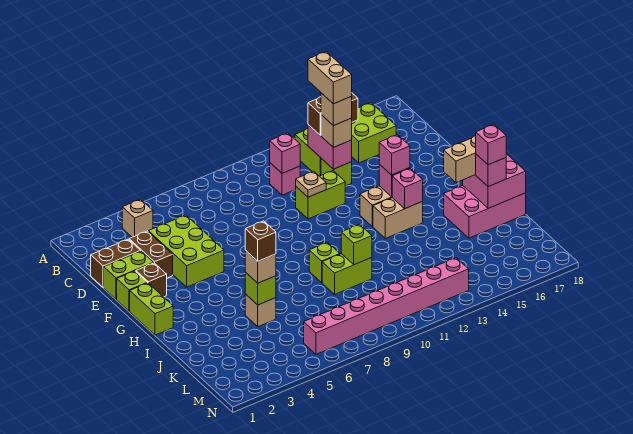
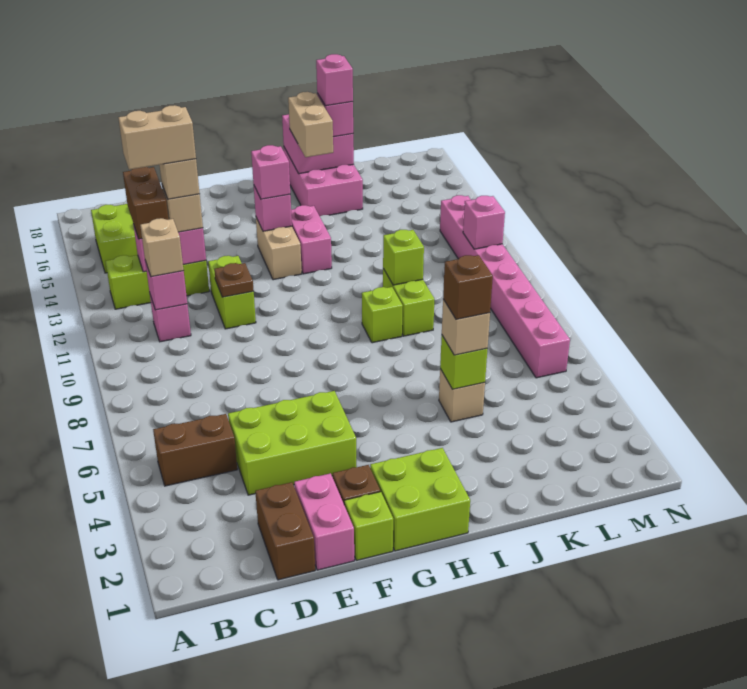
tan brick B4 level 1 -> tan brick C11 level 3
brown brick D3:E3 level 1 -> brown brick B5:C5 level 1
lime brick E1:E2 level 1 -> pink brick E1:E2 level 1
tan plate E11 level 2 -> brown plate E11 level 2
lime brick G1:H1 level 1 -> lime brick G1:H2 level 1
tan brick H13:H14 level 1 -> pink brick H13:H14 level 1
pink brick H14 level 2 -> pink brick M11 level 2

